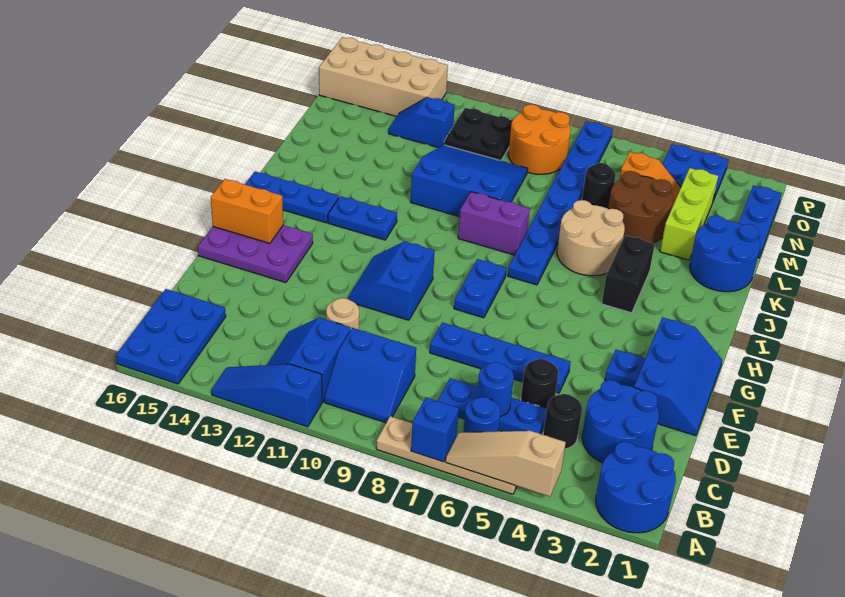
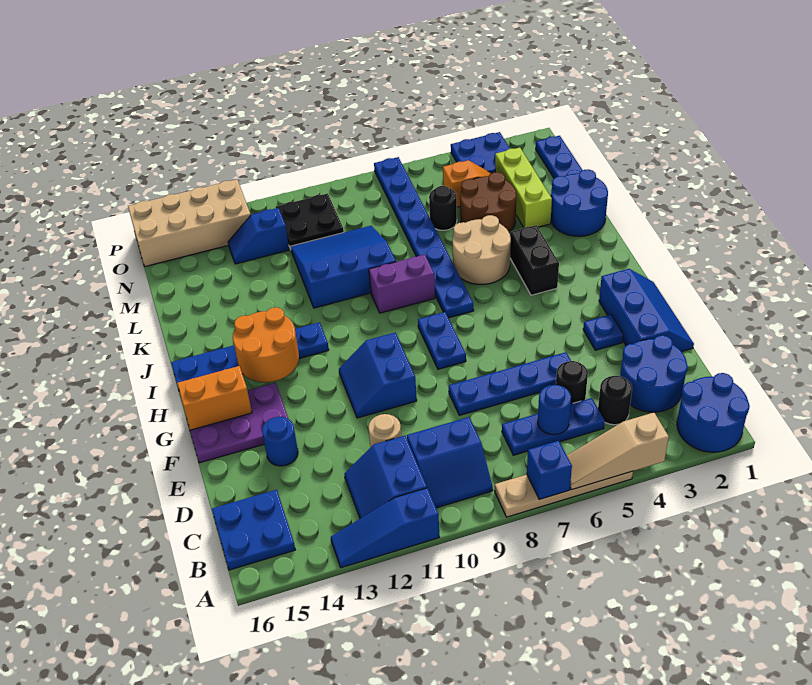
blue plate A15:C16 level 1 -> blue plate B15:C16 level 1
blue round brick B6 level 1 -> blue round brick E14 level 1
orange round brick N8:O9 level 1 -> orange round brick H13:I14 level 2

